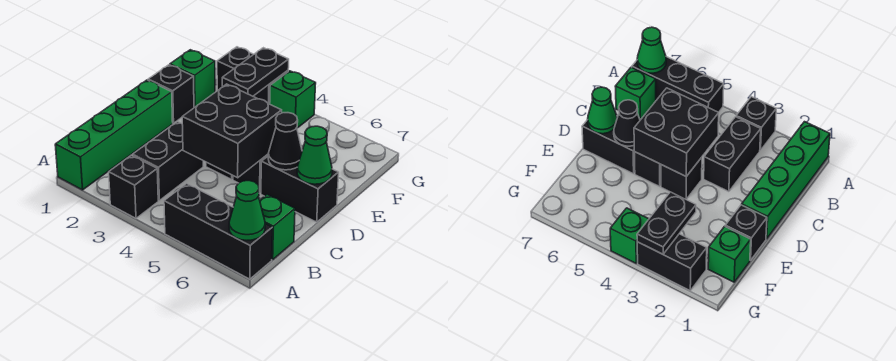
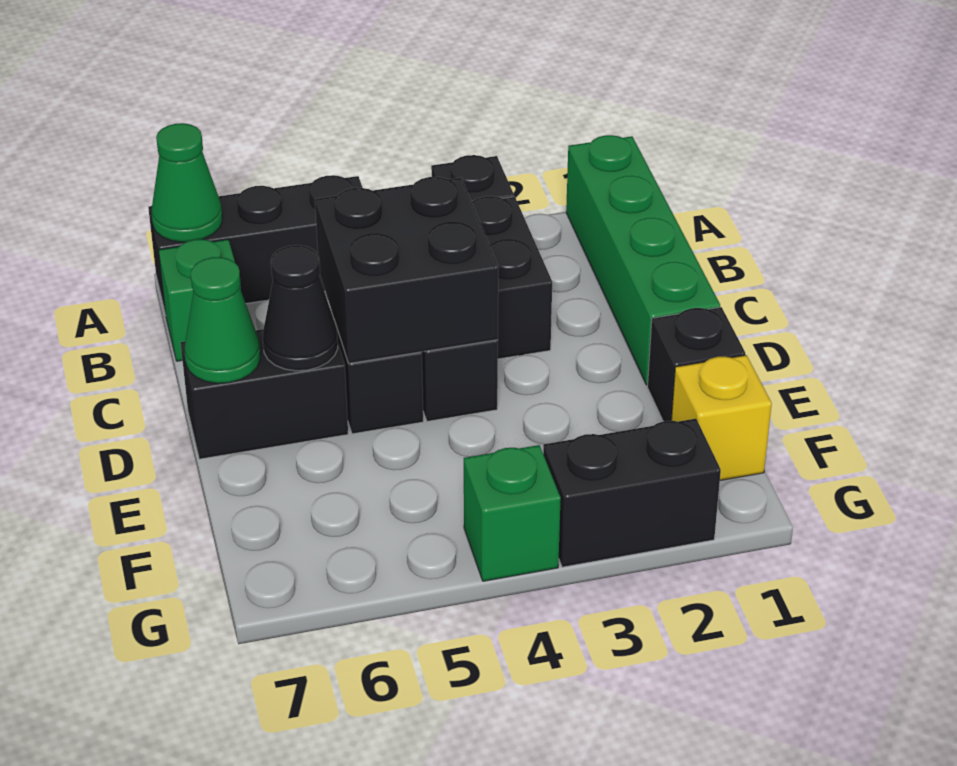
green brick F1 level 1 -> yellow brick F1 level 1
black plate F3:G3 level 2 -> none

